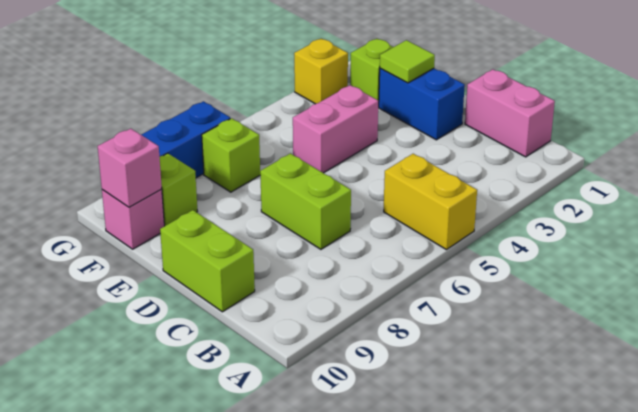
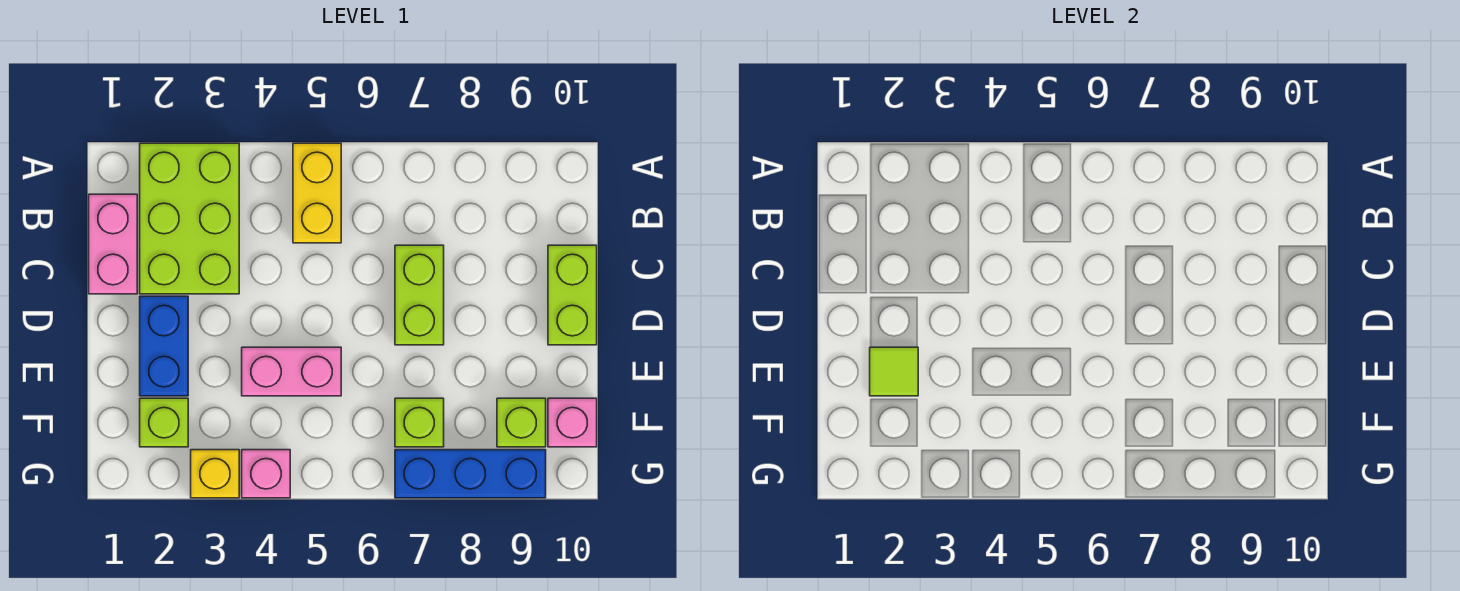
none -> lime brick A2:C3 level 1
pink brick F10 level 2 -> pink brick G4 level 1

